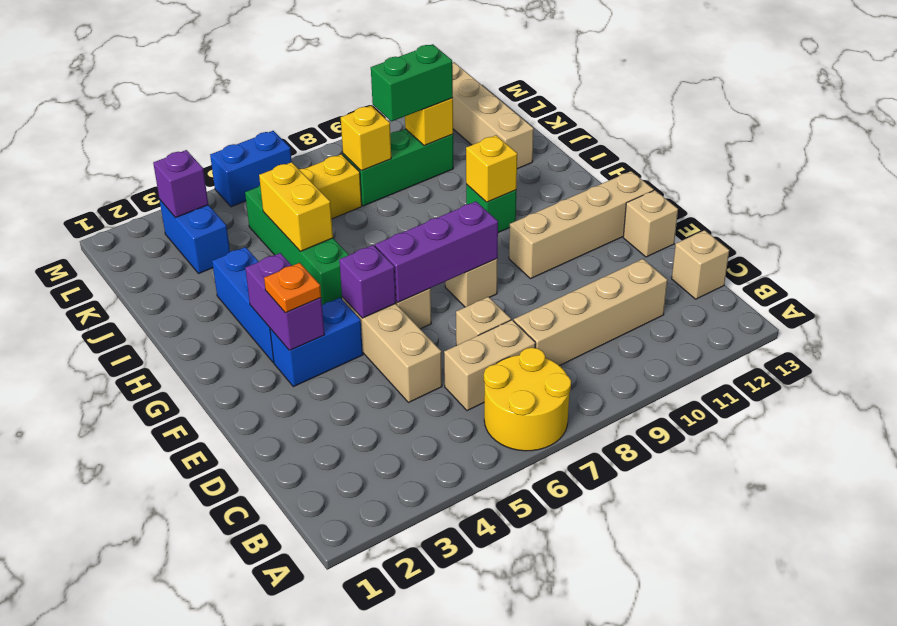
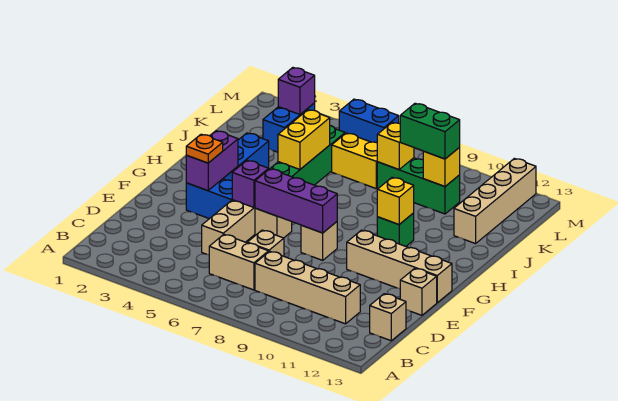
yellow round brick A6:B7 level 1 -> none

